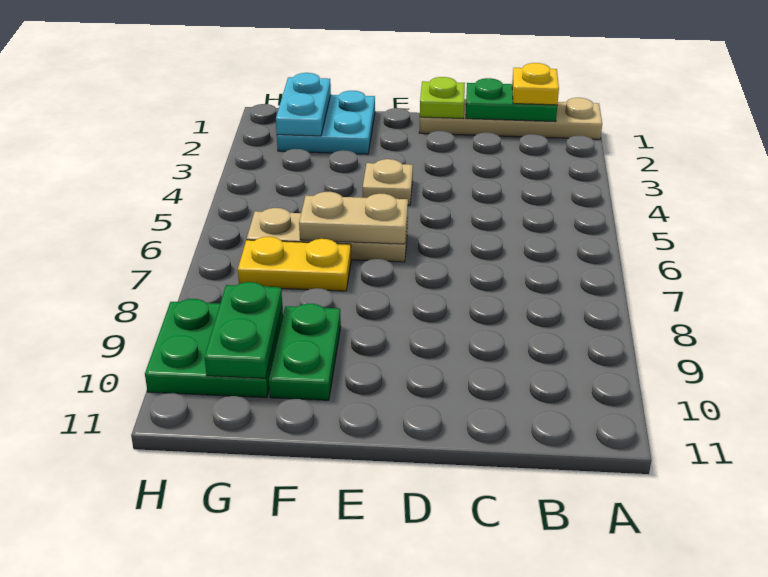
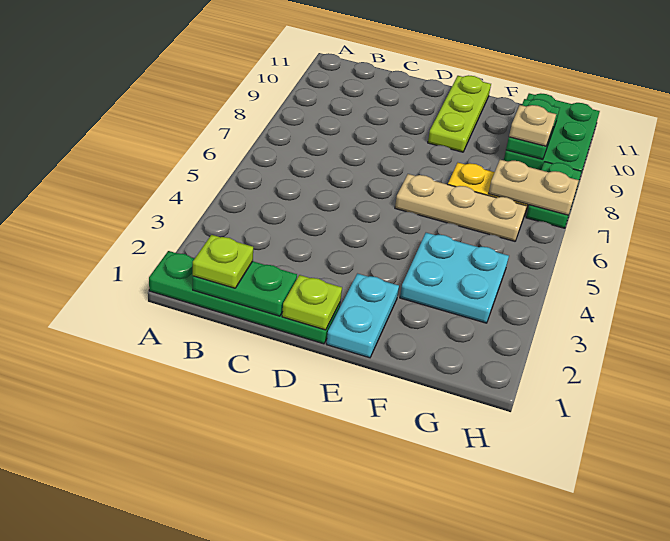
tan plate A1:D1 level 1 -> green plate A1:D1 level 1
yellow plate B1 level 3 -> lime plate B1 level 3
tan plate E4 level 1 -> tan plate G9 level 3
tan plate E6:F6 level 2 -> tan plate G7:H7 level 2
none -> lime plate E9:E11 level 1
cyan plate F1:G2 level 1 -> cyan plate F3:G4 level 1
green plate F9:F10 level 1 -> green plate H7:H8 level 1
cyan plate G1:G2 level 2 -> cyan plate E1:E2 level 1
green plate G9:H10 level 1 -> green plate G9:H11 level 1

